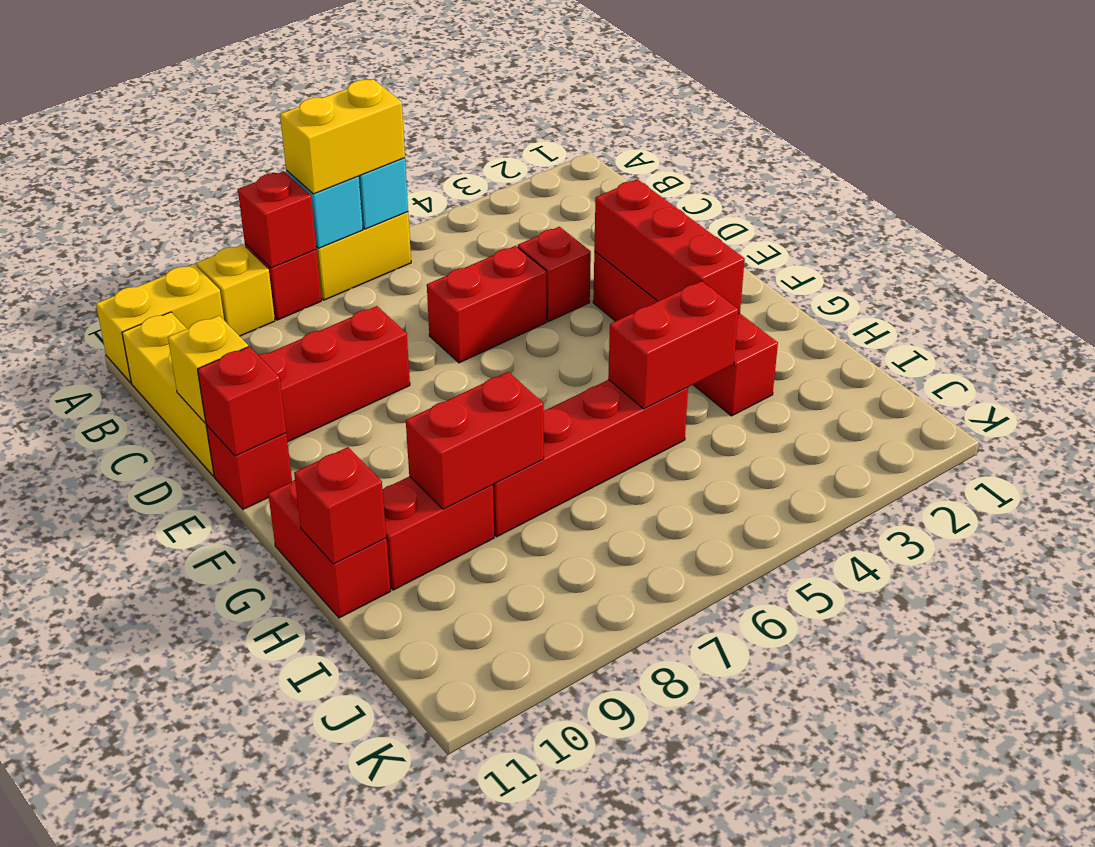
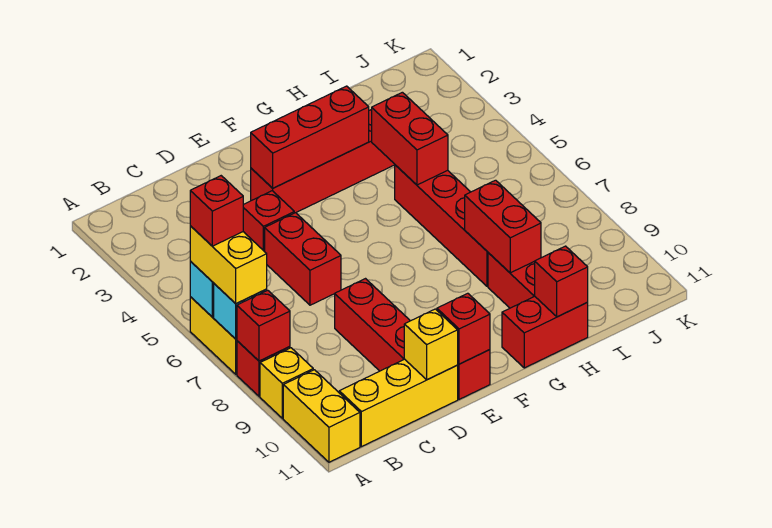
none -> red brick A6 level 4

